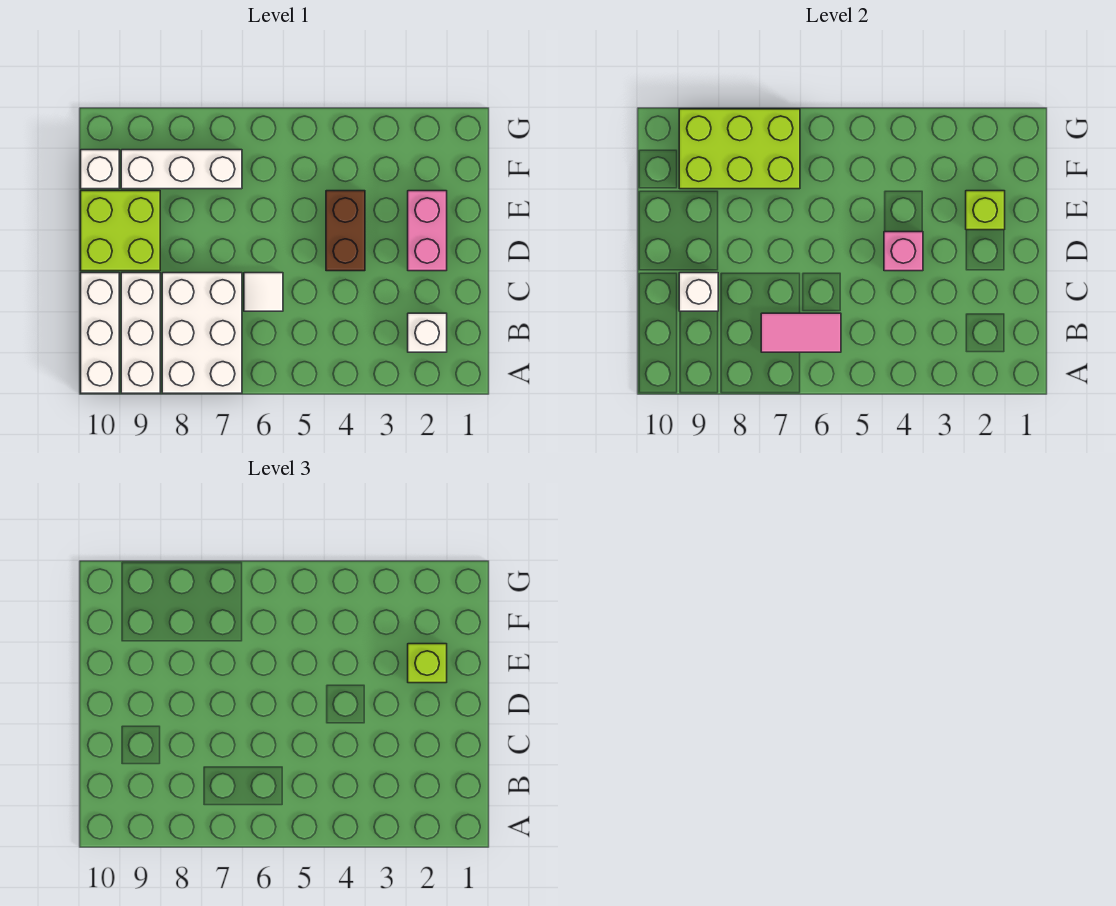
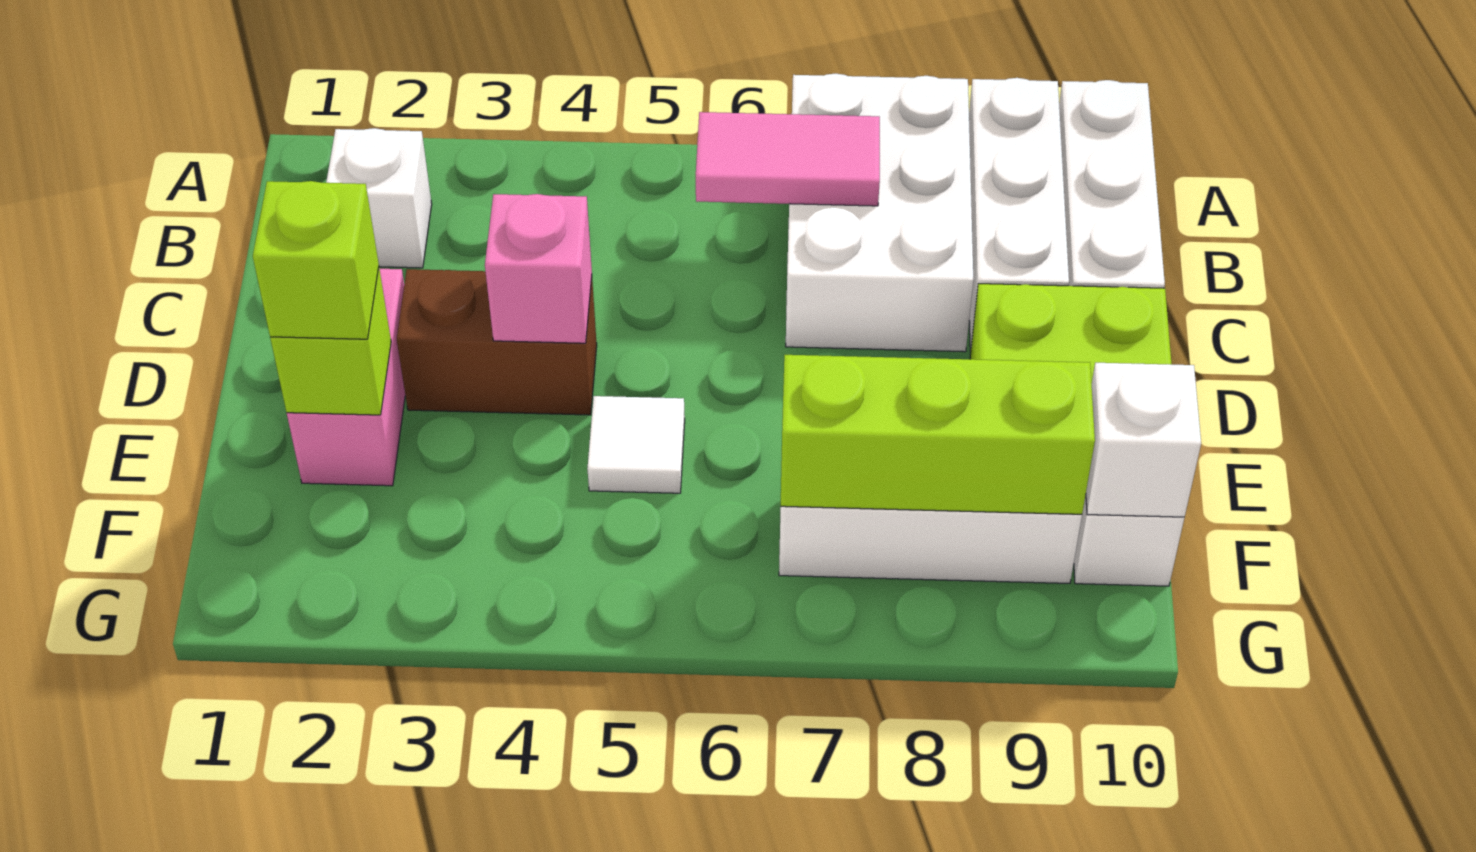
white tile C6 level 1 -> white tile E5 level 1
white brick C9 level 2 -> white brick F10 level 2
brown brick D4:E4 level 1 -> brown brick D3:D4 level 1
lime brick F7:G9 level 2 -> lime brick F7:F9 level 2

